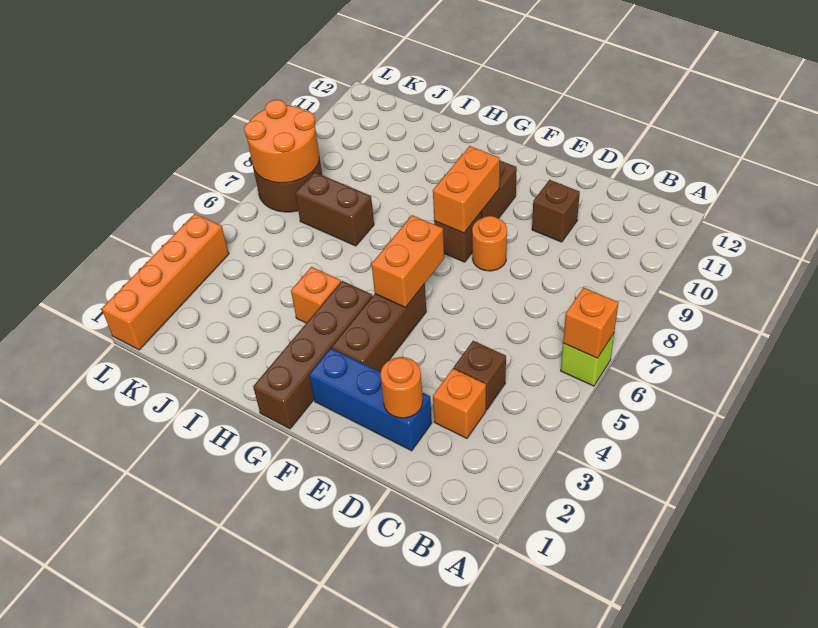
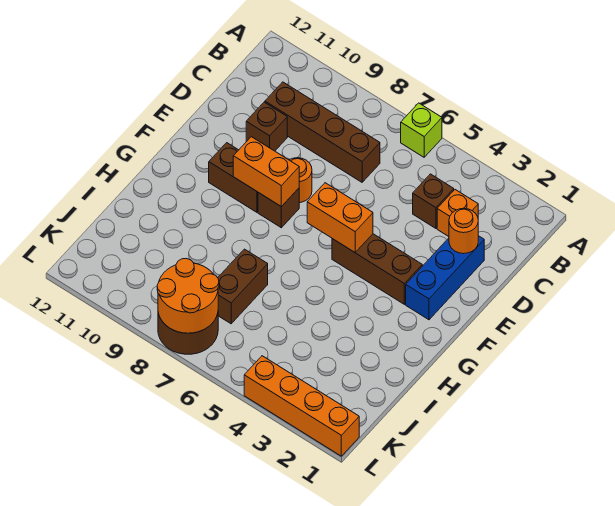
orange brick A6 level 2 -> none
brown brick G1:G4 level 1 -> brown brick C7:C10 level 1
orange brick H4 level 1 -> none

